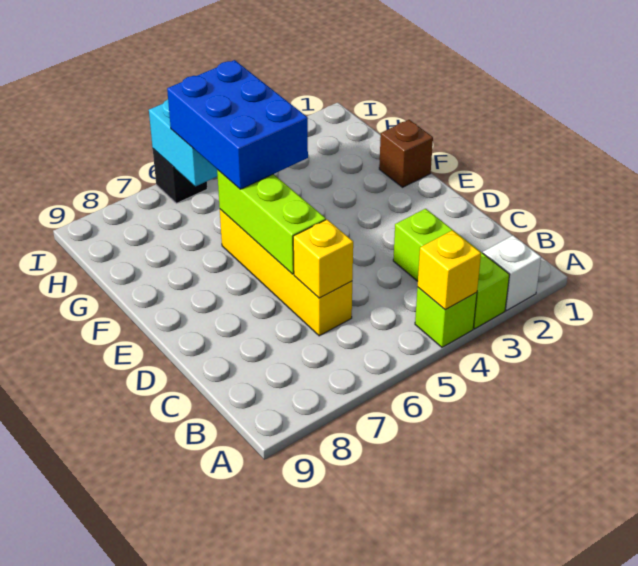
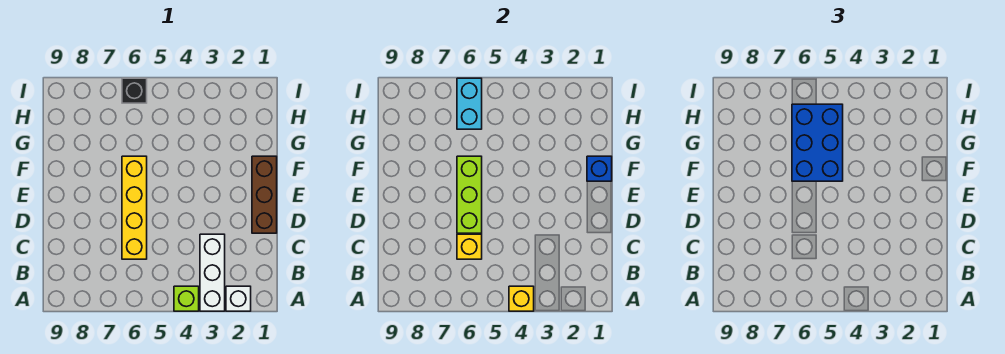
lime brick A3:C3 level 1 -> white brick A3:C3 level 1
brown brick F1 level 1 -> brown brick D1:F1 level 1
none -> blue brick F1 level 2

